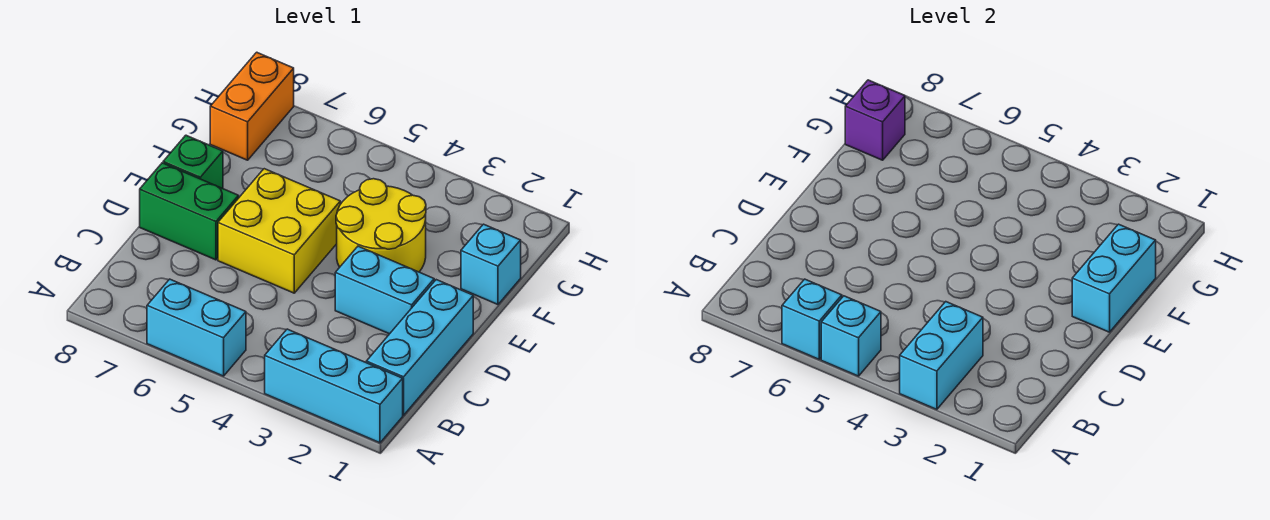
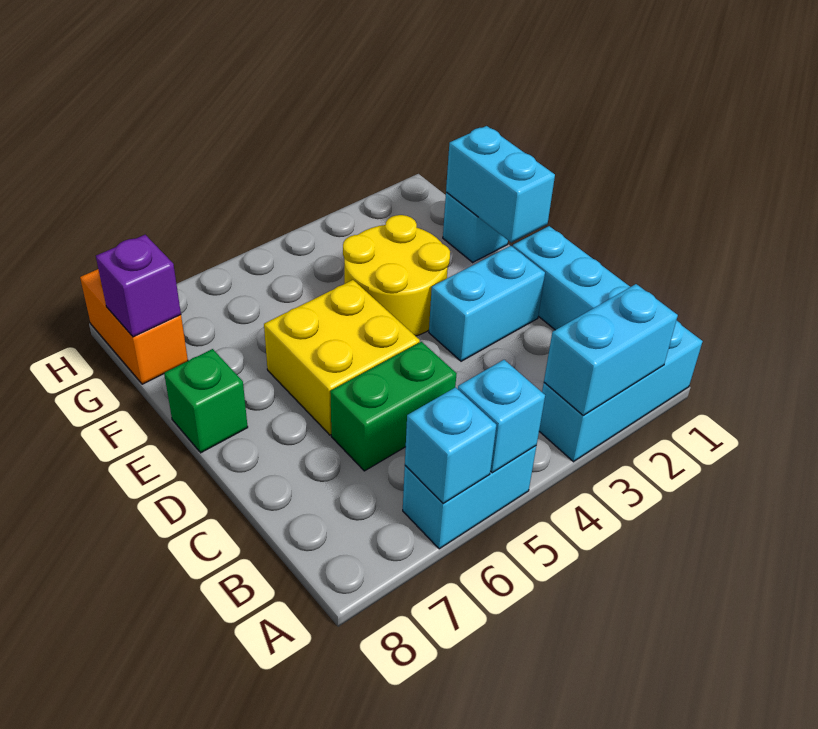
cyan brick A3:B3 level 2 -> cyan brick A2:A3 level 2
green brick D7:D8 level 1 -> green brick C5:C6 level 1

